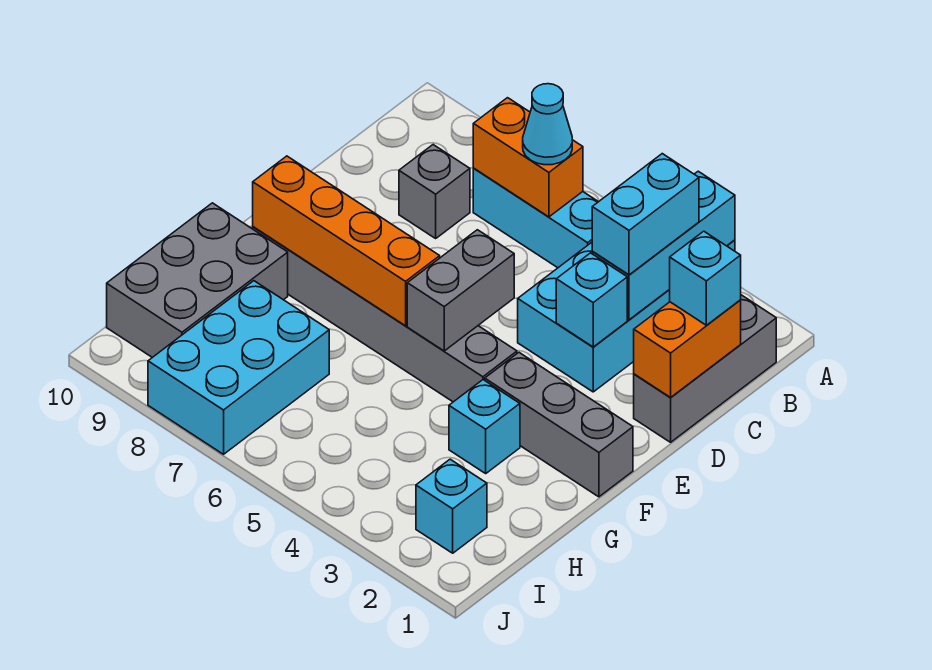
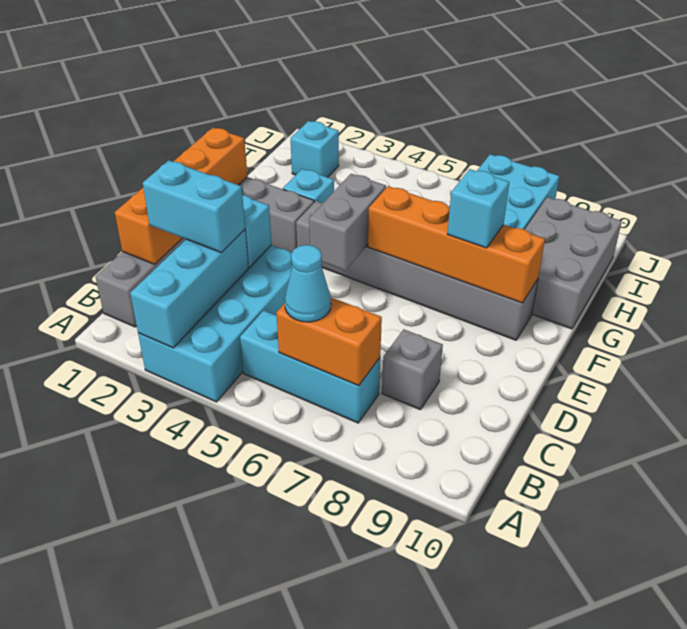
cyan brick B3:C3 level 3 -> cyan brick C2:C3 level 3
orange brick C1:D1 level 2 -> orange brick C1:F1 level 2
cyan brick C1 level 3 -> cyan brick F8 level 3

